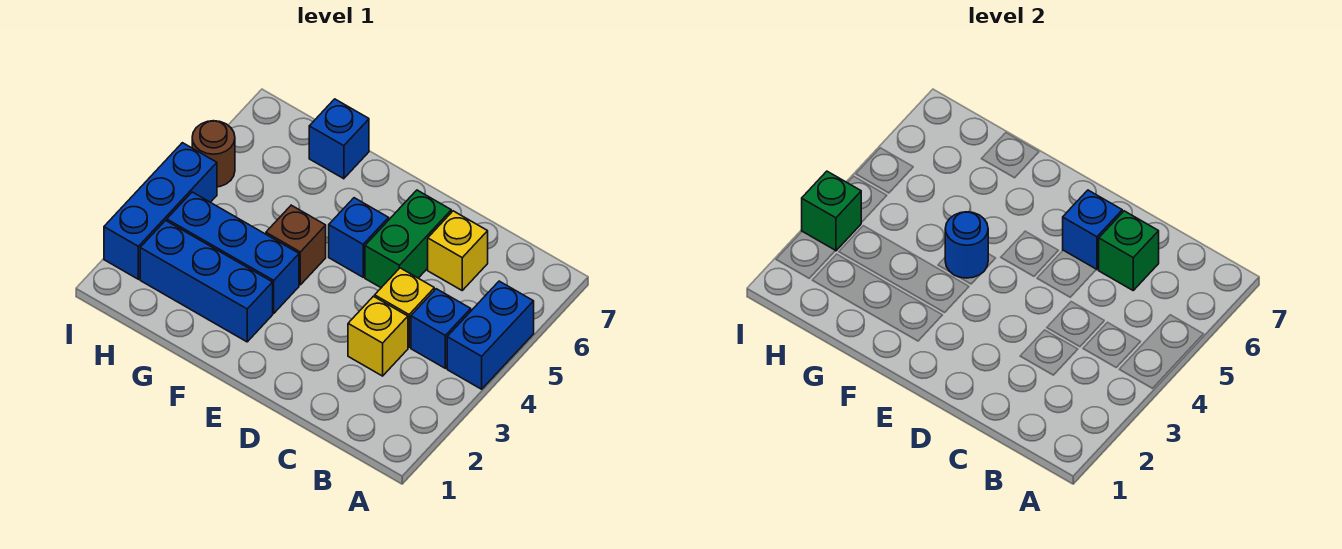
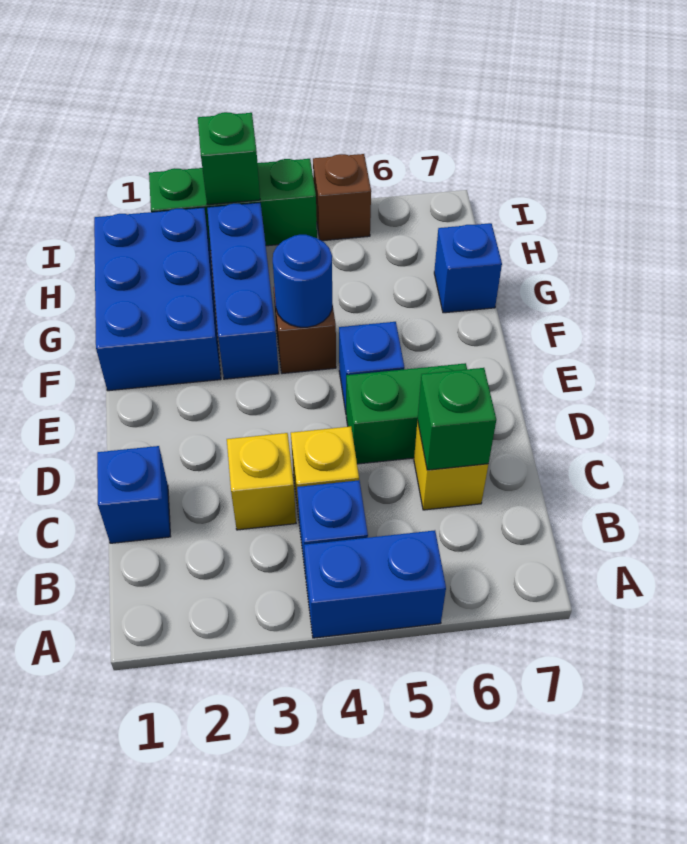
blue brick D6 level 2 -> blue brick C1 level 1
blue brick F2:H2 level 1 -> blue brick F1:H2 level 1
blue brick I2:I4 level 1 -> green brick I2:I4 level 1
brown round brick I5 level 1 -> brown brick I5 level 1

